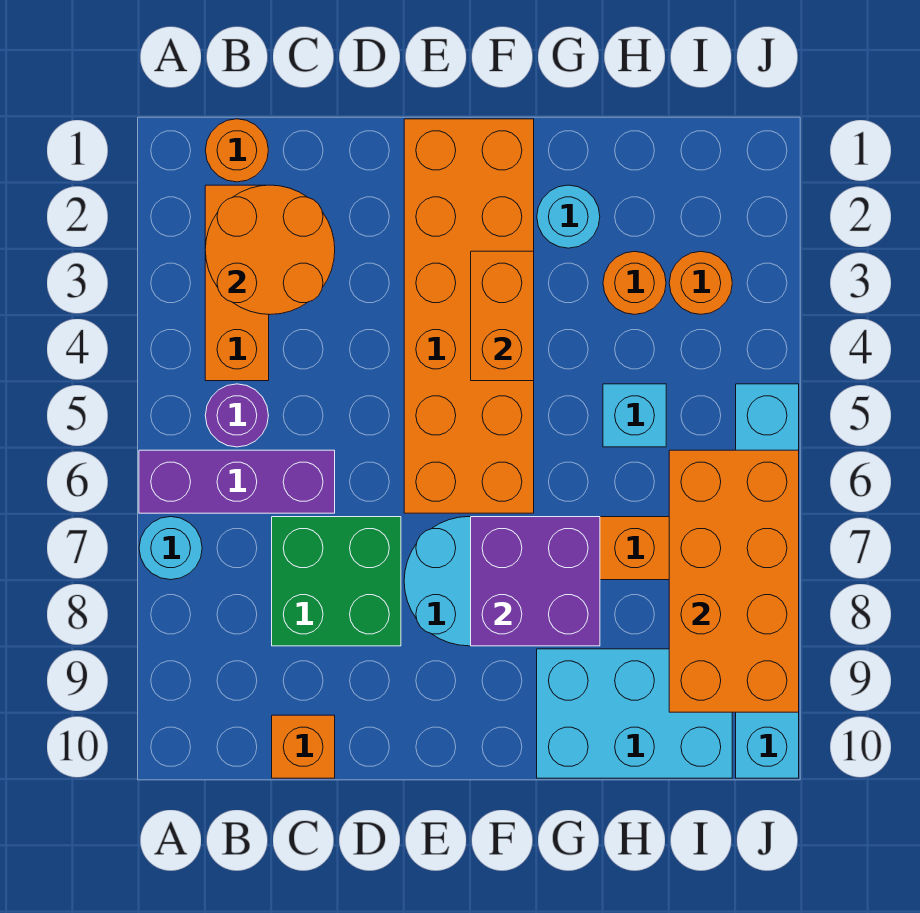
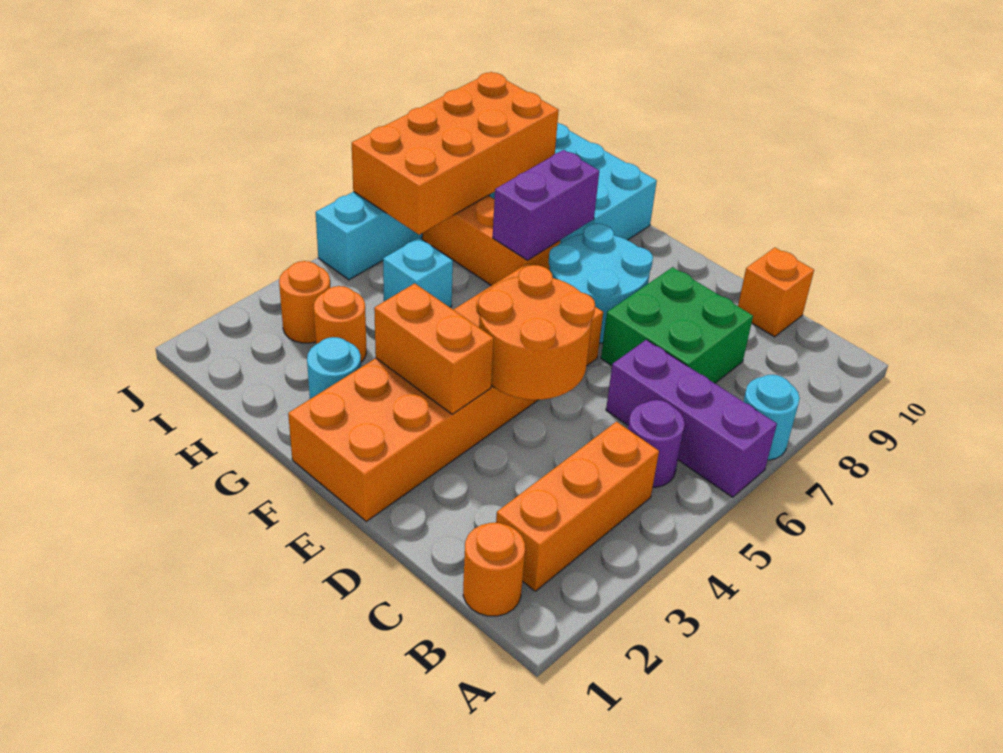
orange round brick B2:C3 level 2 -> orange round brick D4:E5 level 2
orange brick F3:F4 level 2 -> orange brick E3:F3 level 2
purple brick F7:G8 level 2 -> purple brick G7:G8 level 2

